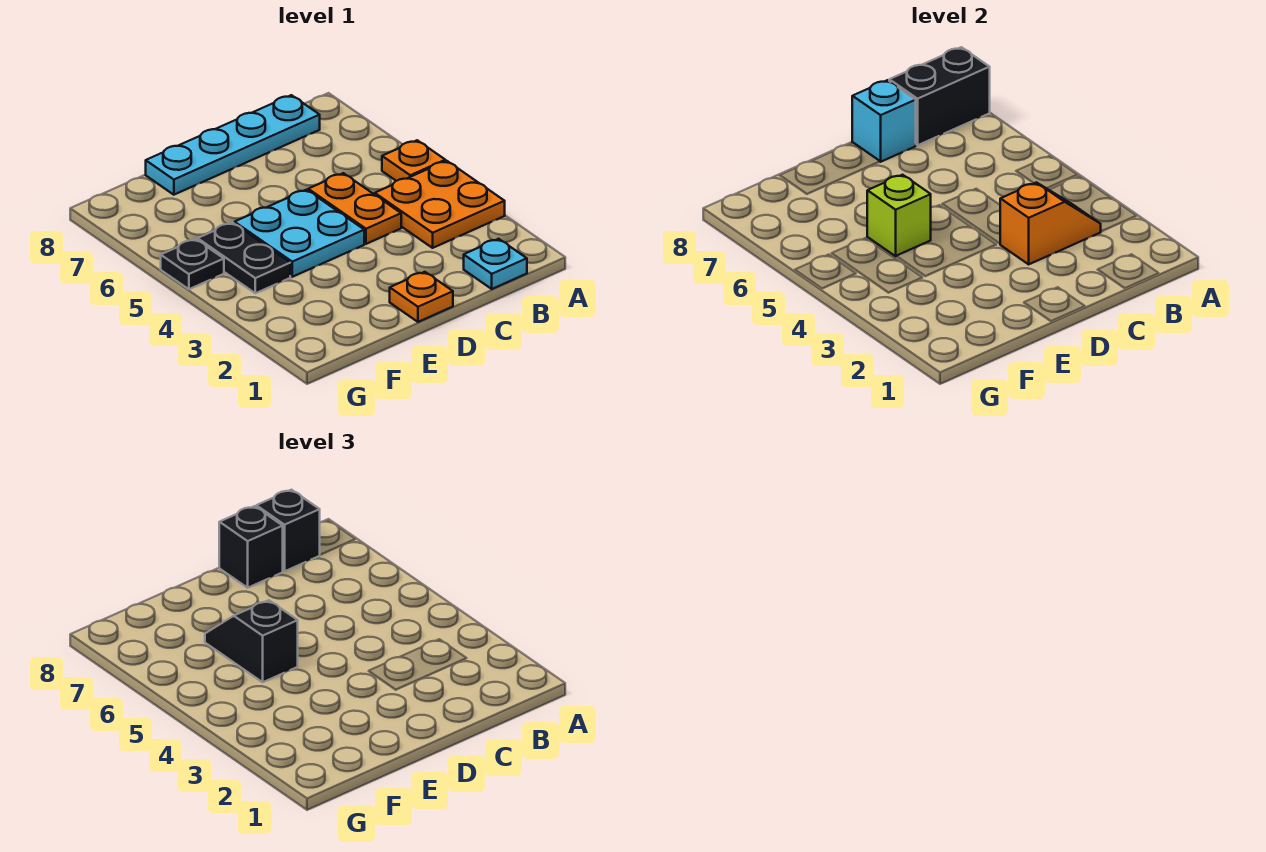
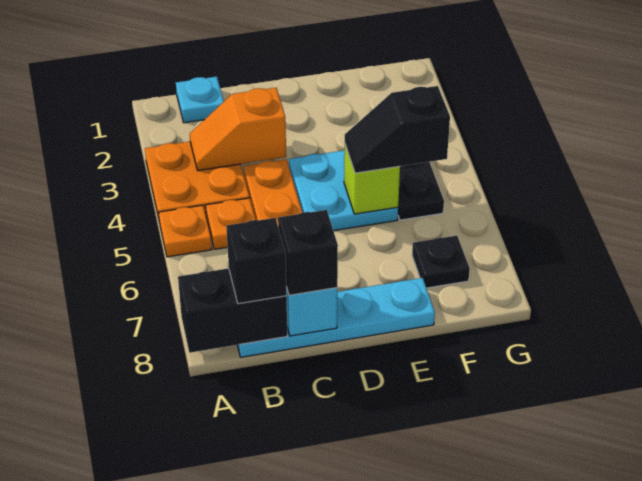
orange plate D1 level 1 -> orange plate B5 level 1
black slope E5:E6 level 3 top 5 -> black slope E5:F5 level 3 top F
black plate G5 level 1 -> black plate F7 level 1

